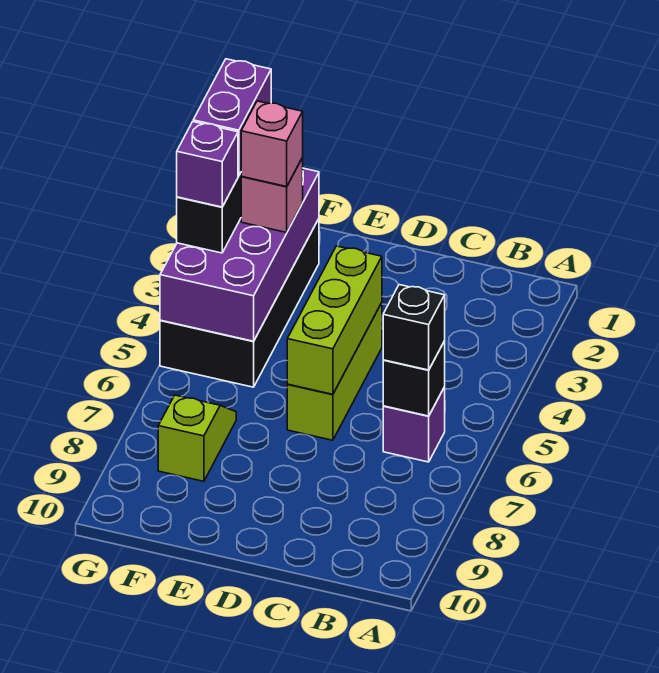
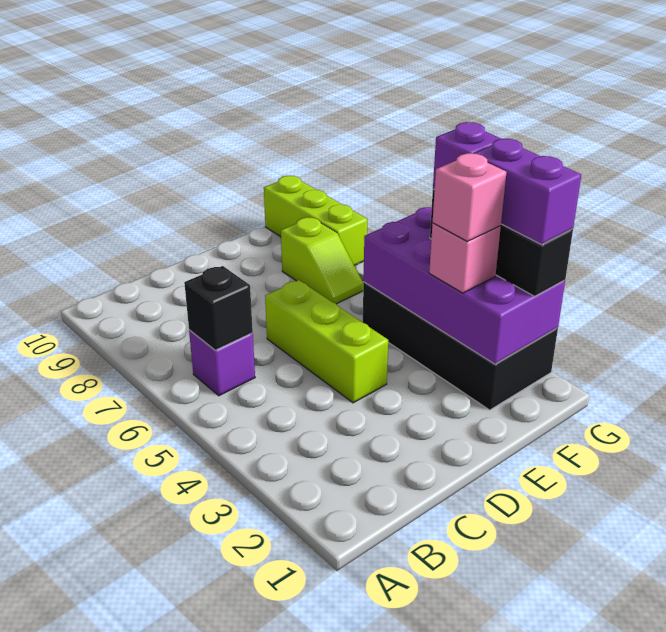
black brick B6 level 3 -> none
lime brick D4:D6 level 2 -> lime brick G8:G10 level 1

